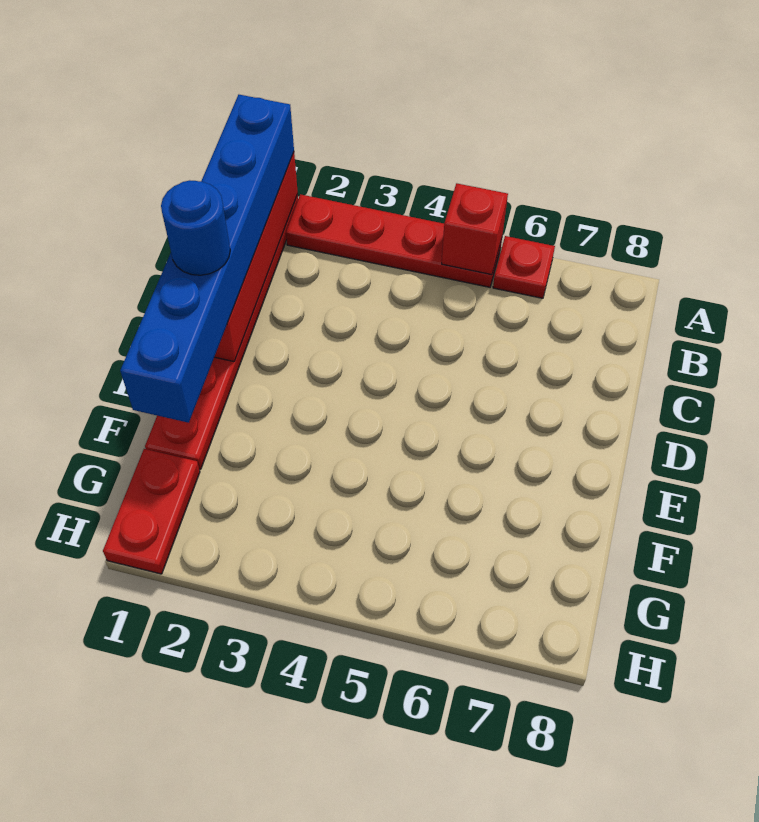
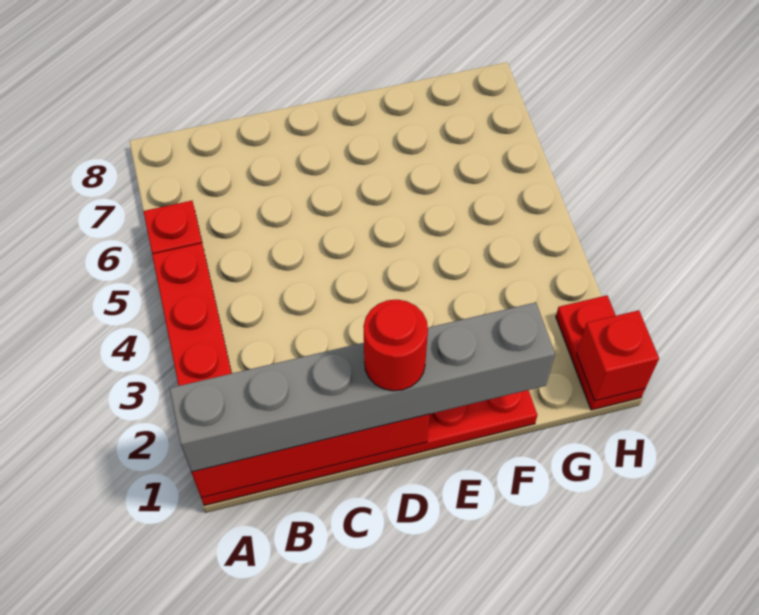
blue brick A1:F1 level 3 -> grey brick A1:F1 level 3
red brick A5 level 2 -> red brick H1 level 2
blue round brick D1 level 4 -> red round brick D1 level 4
red plate G1:H1 level 1 -> red plate H1:H2 level 1

